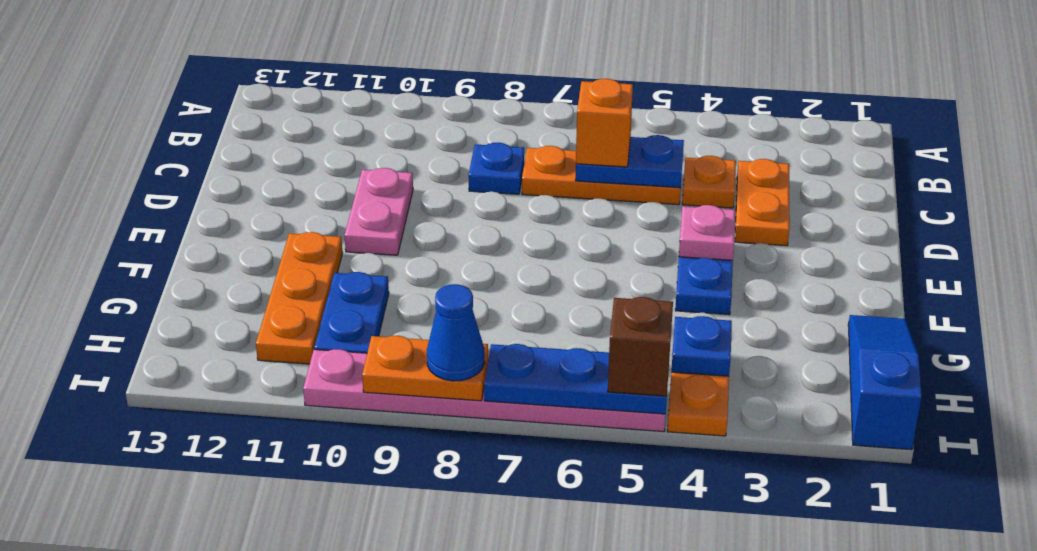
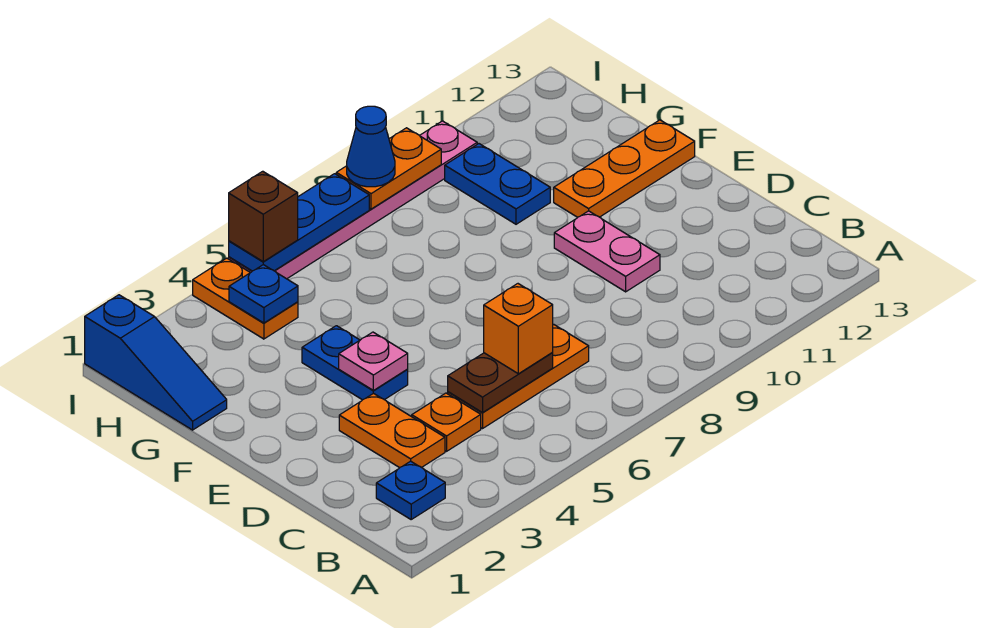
blue plate C5:C6 level 2 -> brown plate C5:C6 level 2
blue plate C8 level 1 -> blue plate B2 level 1
orange plate F11:H11 level 1 -> orange plate F11:F13 level 1

